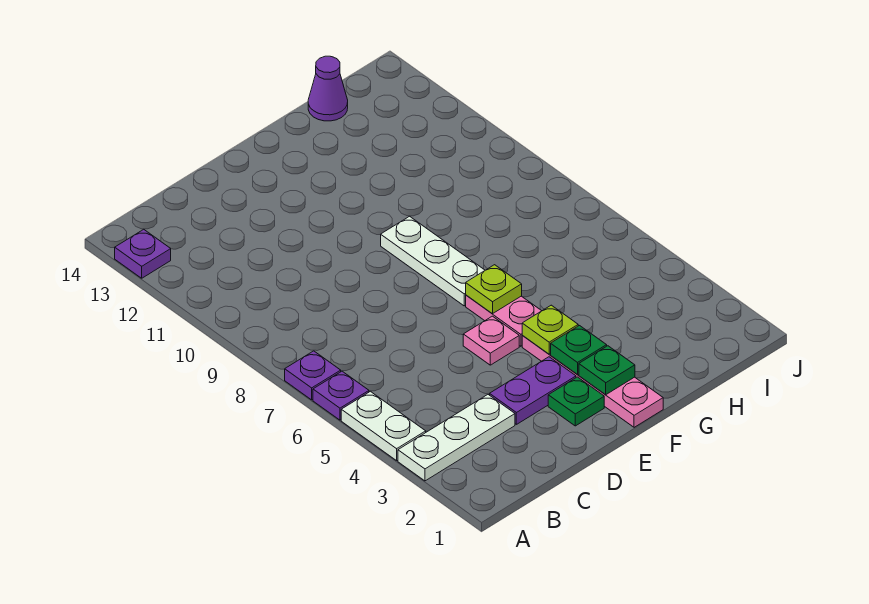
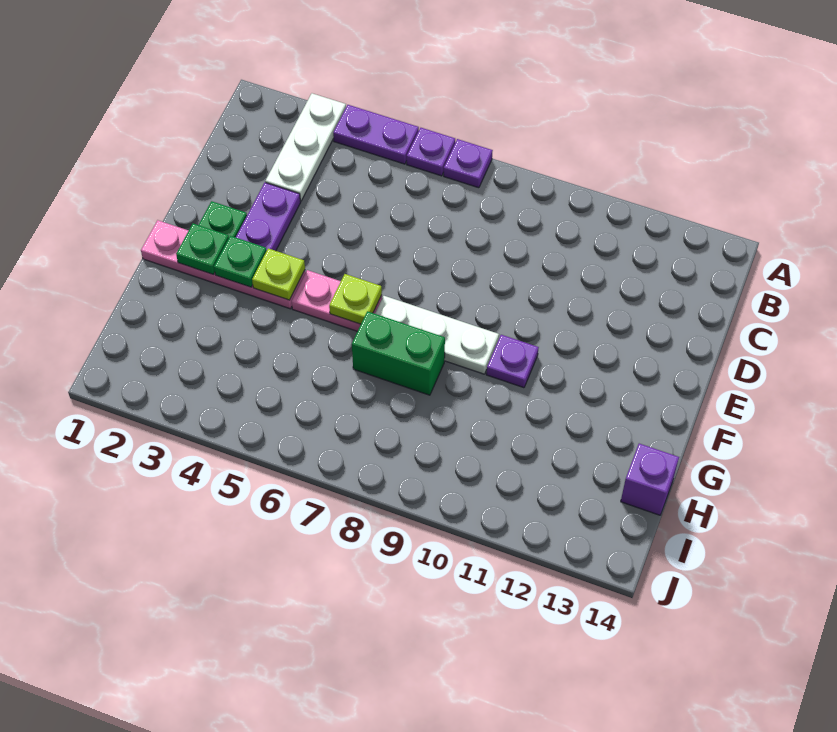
white plate A4:A5 level 1 -> purple plate A4:A5 level 1
purple plate A13 level 1 -> purple plate F10 level 1
pink plate E5 level 1 -> none
none -> green brick G7:G8 level 1
purple cone H14 level 1 -> purple brick H14 level 1

